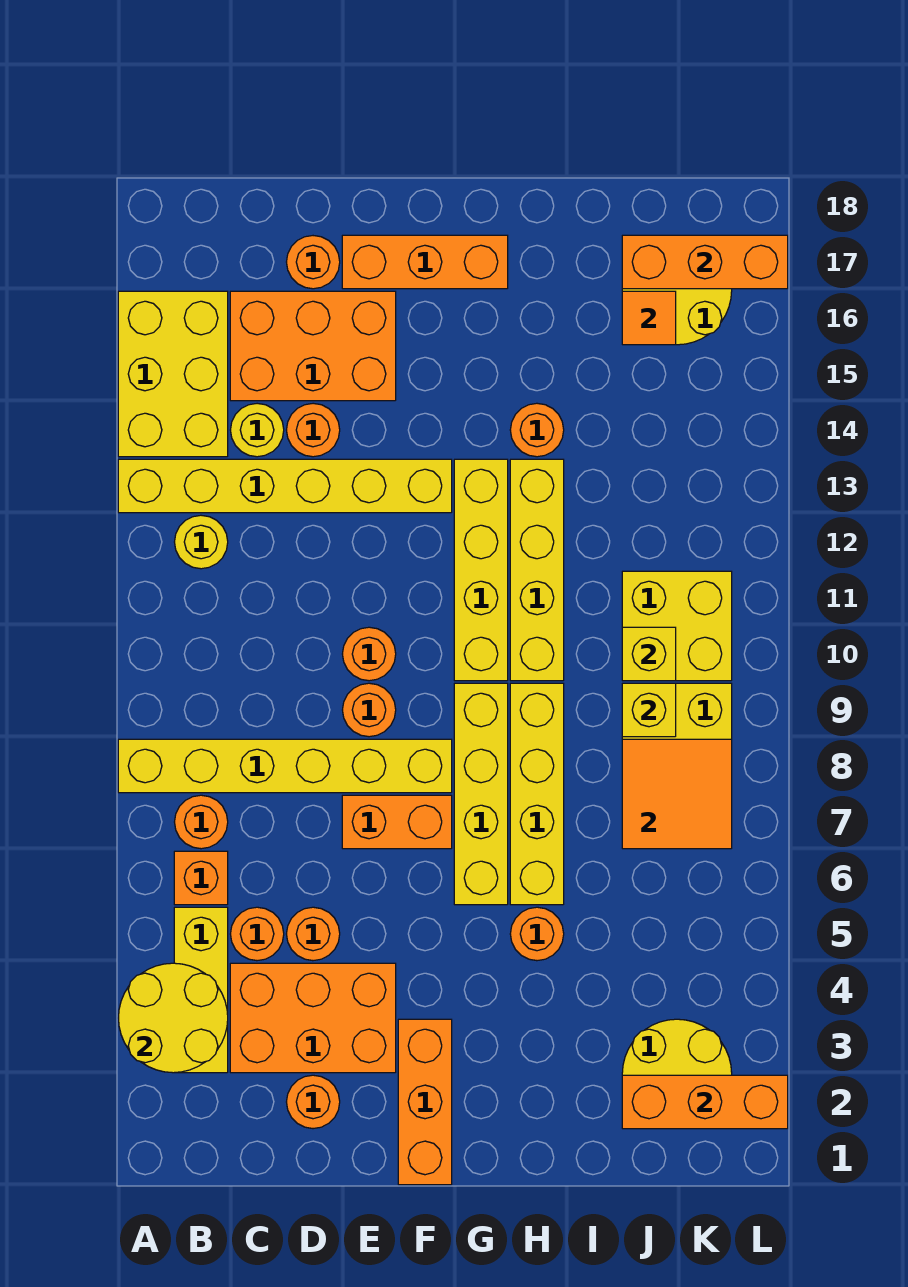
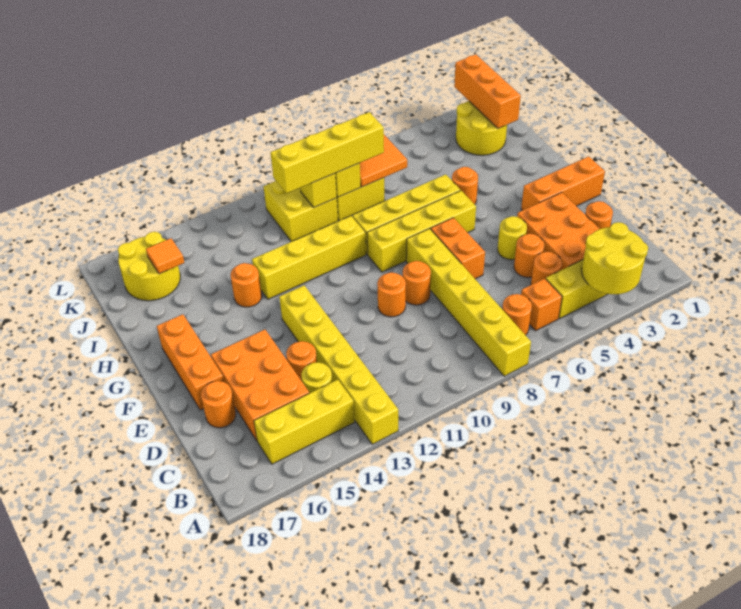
yellow brick A14:B16 level 1 -> yellow brick B14:B16 level 1
yellow round brick B12 level 1 -> yellow round brick E5 level 1
yellow brick G10:G13 level 1 -> yellow brick J8:J11 level 3
orange brick J17:L17 level 2 -> none

